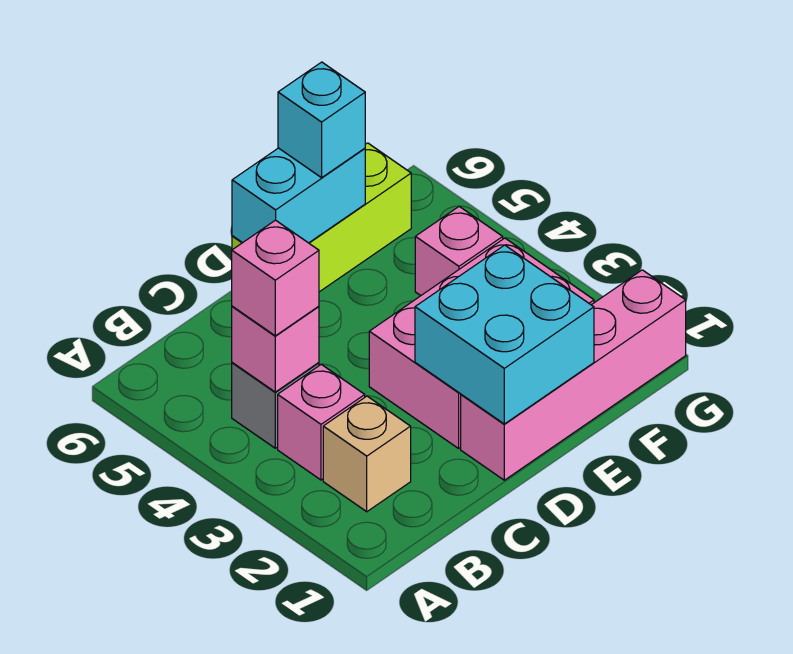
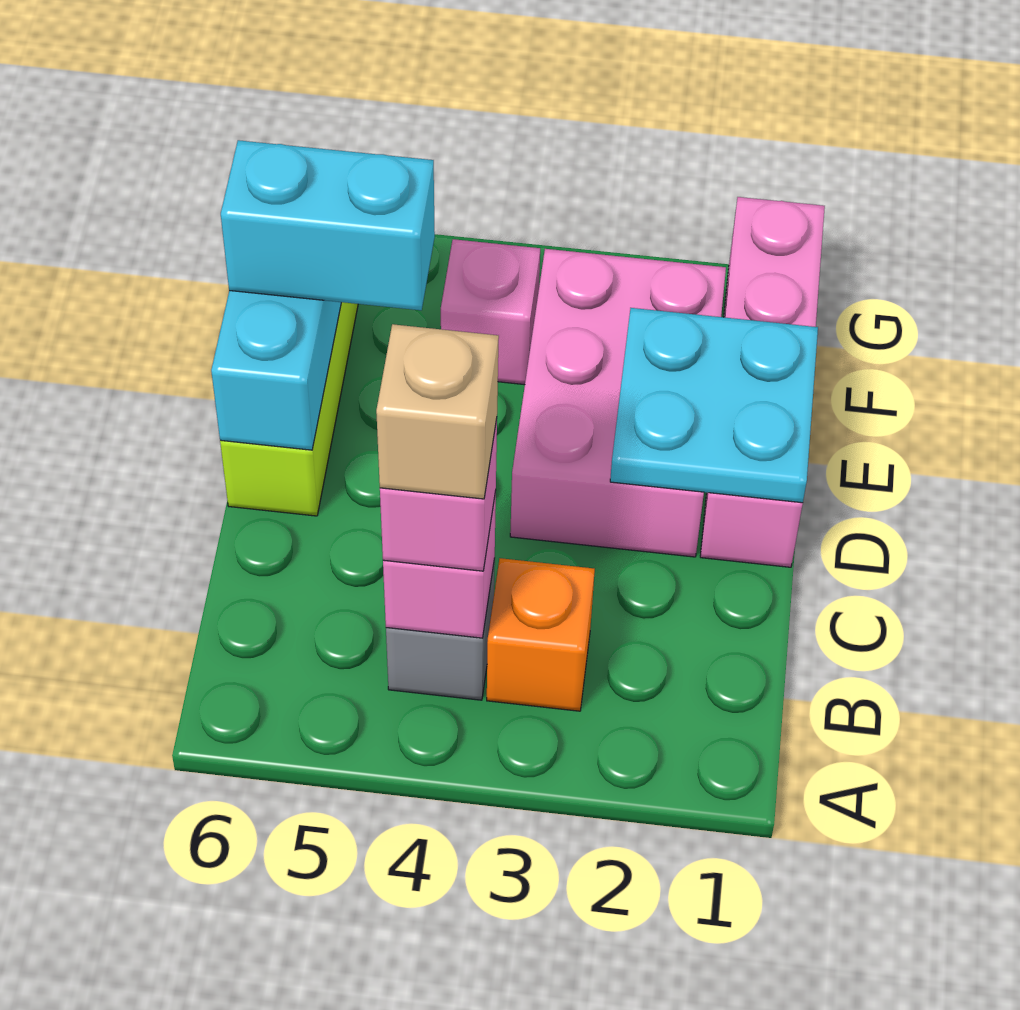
tan brick B2 level 1 -> tan brick B4 level 4
pink brick B3 level 1 -> orange brick B3 level 1
cyan brick D1:E2 level 2 -> cyan plate D1:E2 level 2
cyan brick E6 level 3 -> cyan brick E5:E6 level 3

